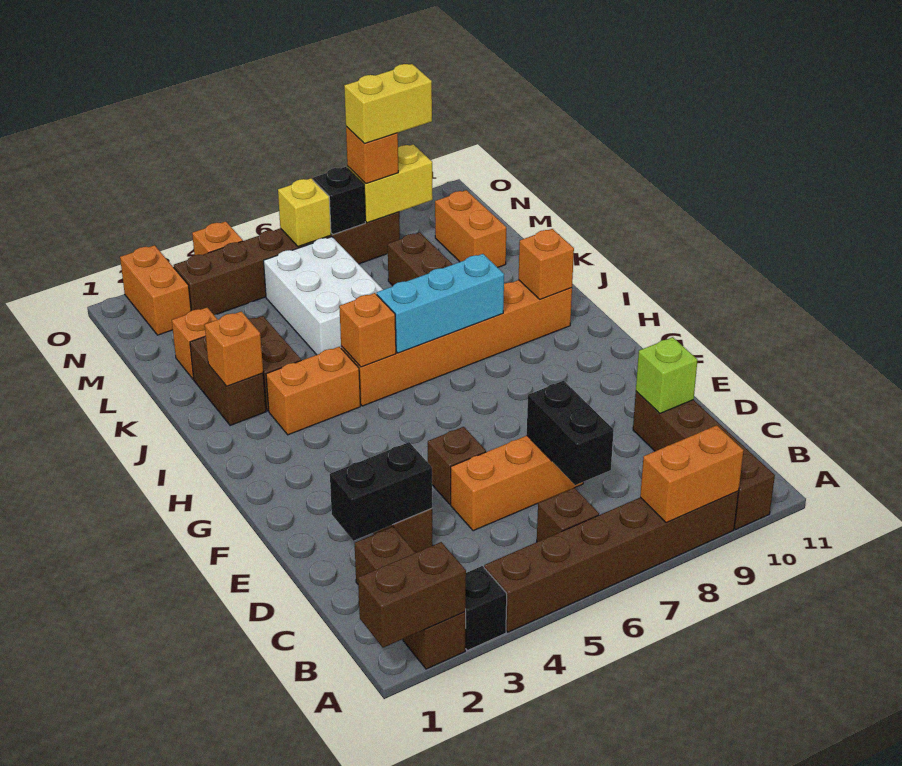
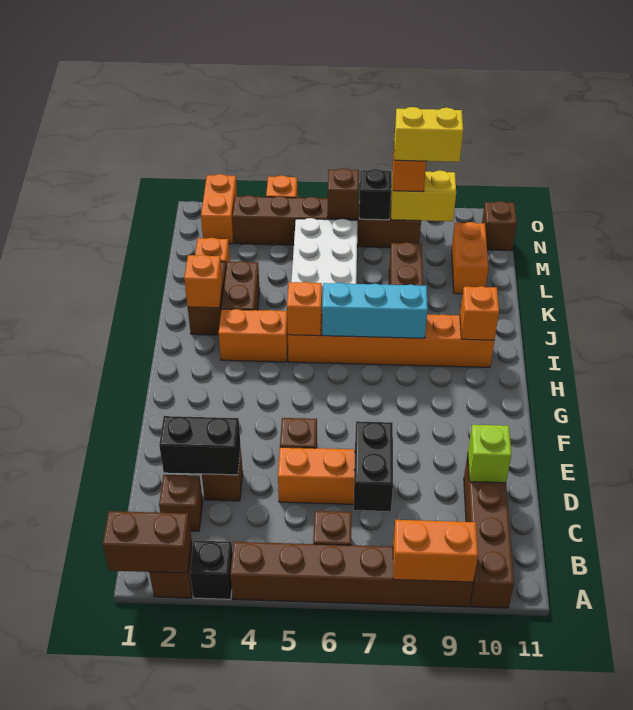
yellow brick N6 level 2 -> brown brick N6 level 2
none -> brown brick N11 level 1

